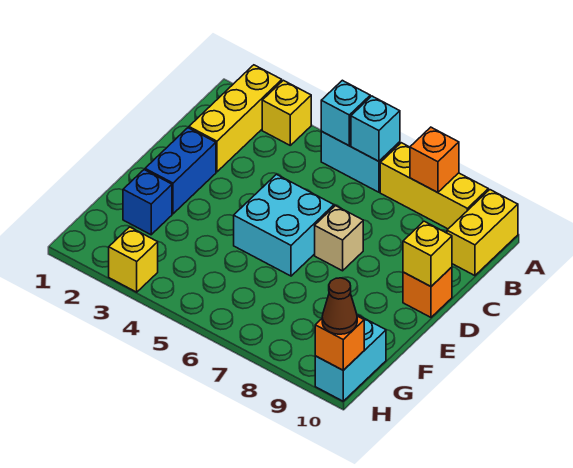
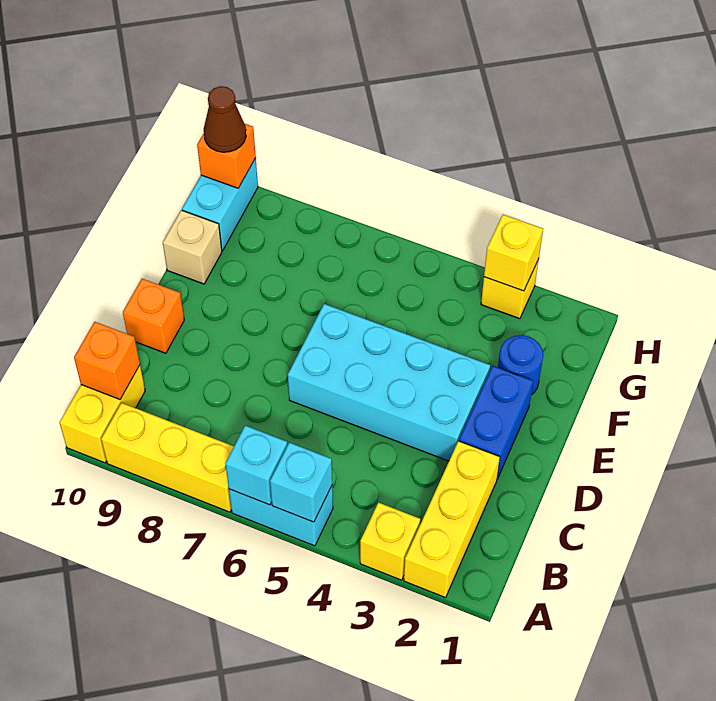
orange brick A8 level 2 -> orange brick B10 level 2
cyan brick D5:E6 level 1 -> cyan brick D3:E6 level 1
tan brick D7 level 1 -> tan brick F10 level 1
yellow brick D10 level 2 -> yellow brick H3 level 2
blue brick F2 level 1 -> blue round brick F2 level 1

